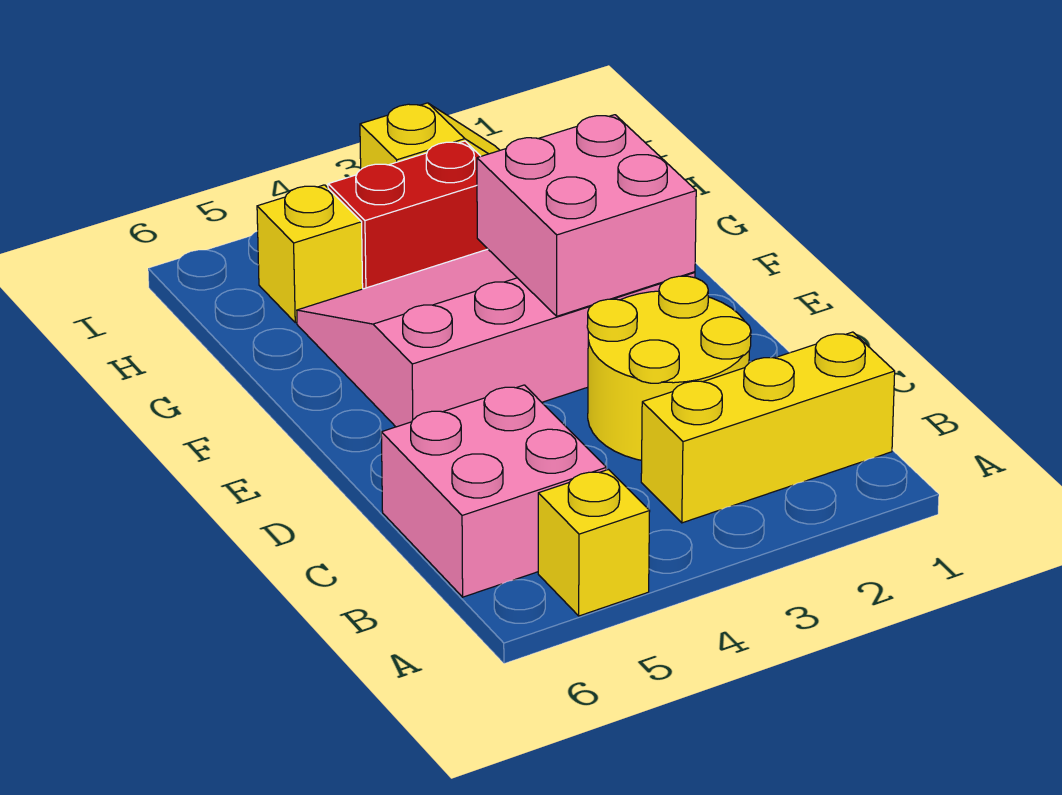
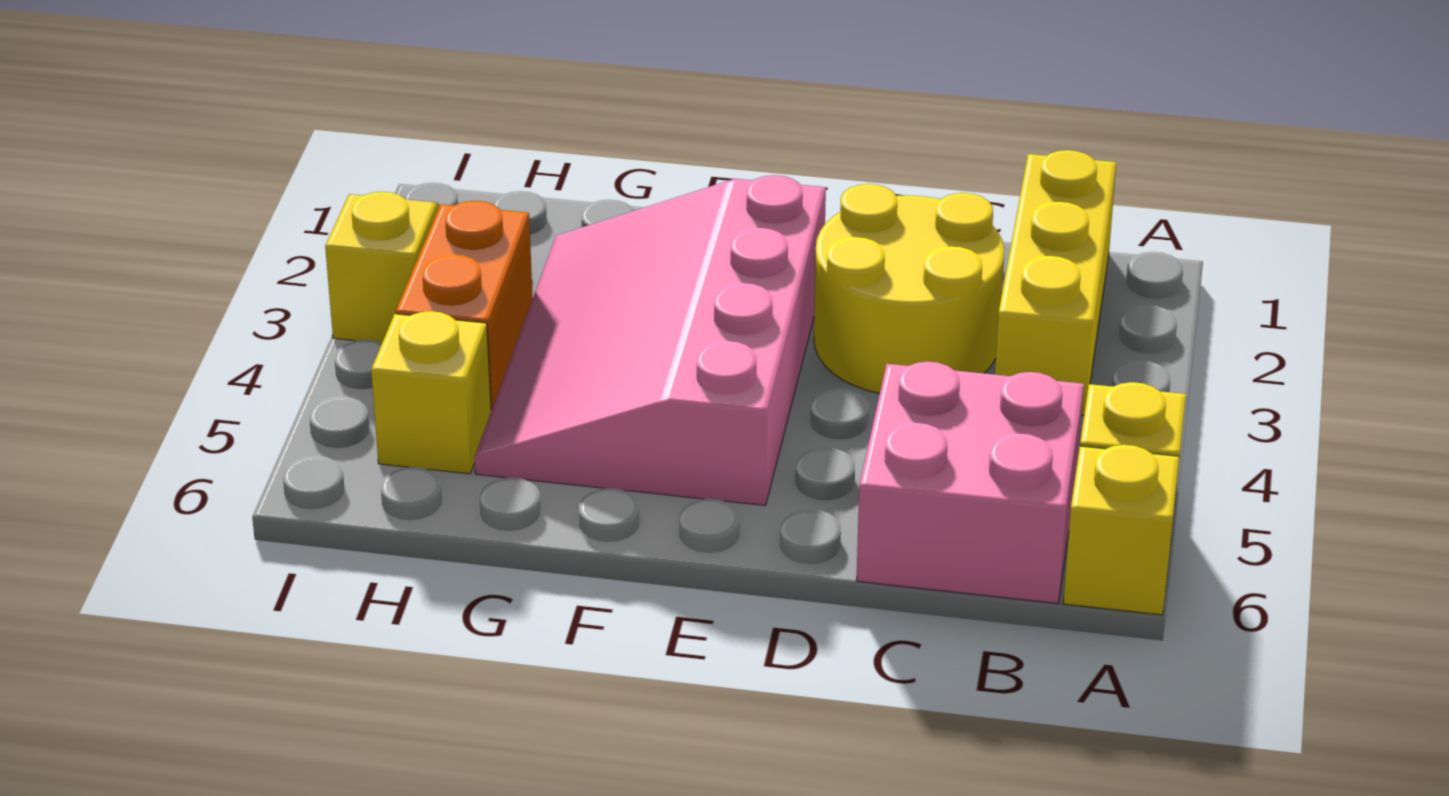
none -> yellow brick A6 level 1
pink brick E2:F3 level 2 -> none
red brick H3:H4 level 1 -> orange brick H3:H4 level 1

